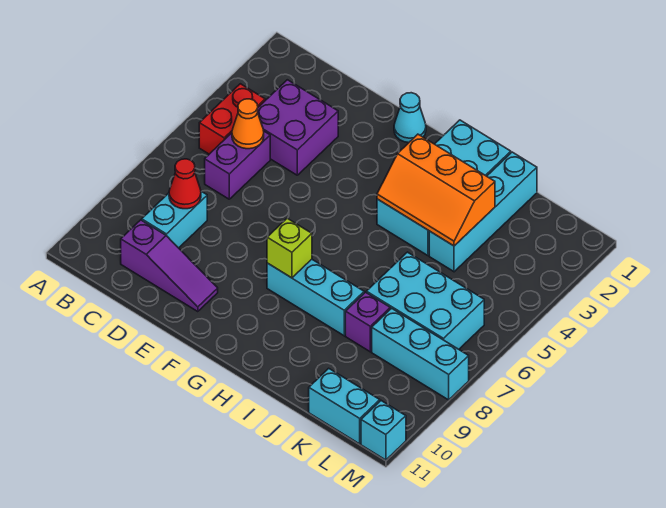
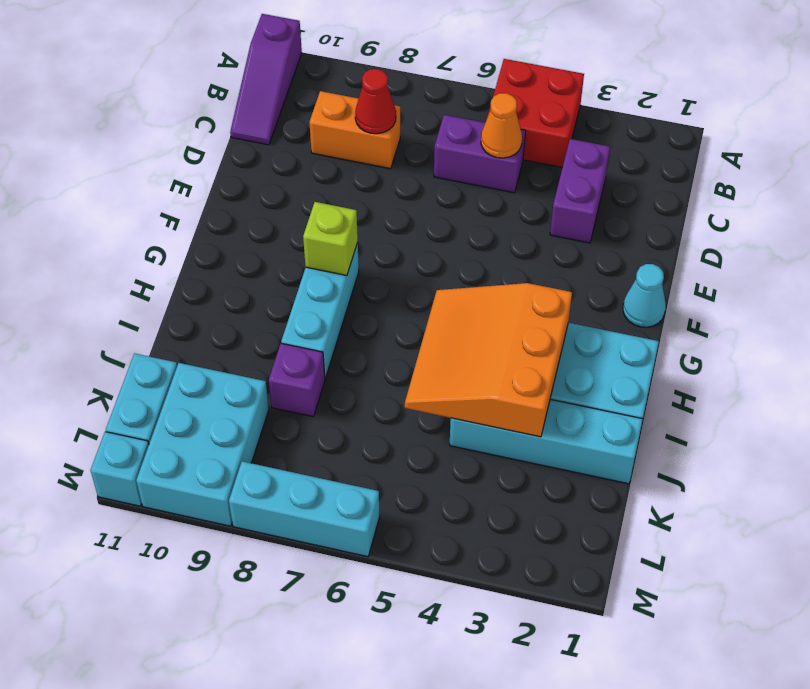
red brick B4:B5 level 1 -> red brick A4:B5 level 1
purple brick C3:D4 level 1 -> purple brick C3:D3 level 1
cyan brick C8:C9 level 1 -> orange brick C8:C9 level 1
purple slope C10:E10 level 1 top C -> purple slope A11:C11 level 1 top A
orange slope H3:J4 level 2 top 3 -> orange slope H3:J5 level 2 top 3
cyan brick J6:L7 level 1 -> cyan brick K9:M10 level 1
cyan brick K8:M8 level 1 -> cyan brick M6:M8 level 1

